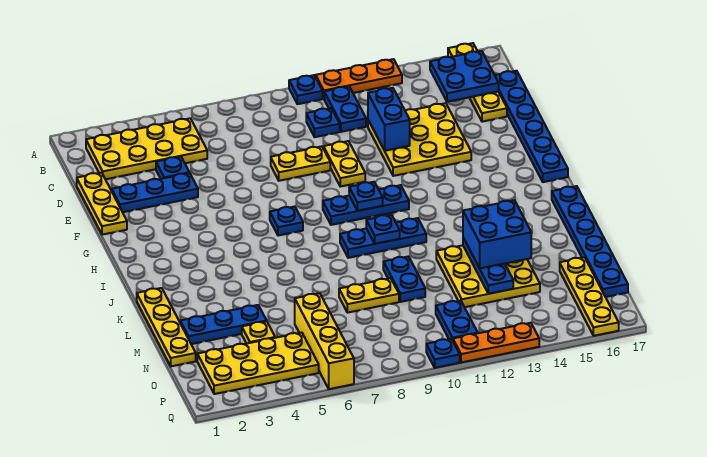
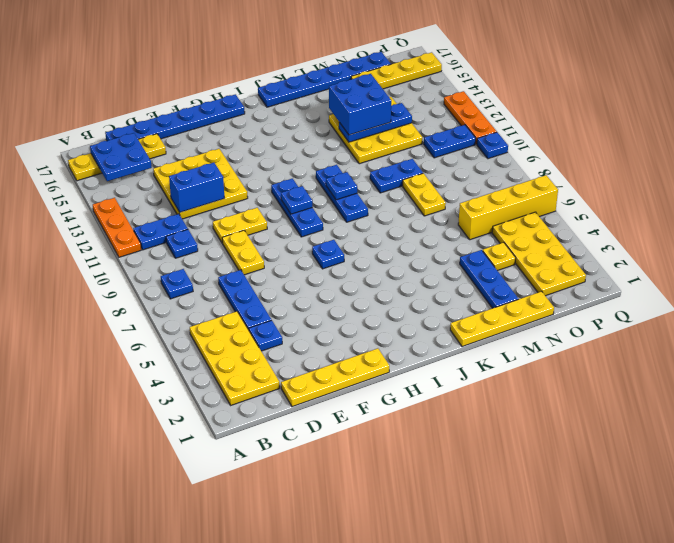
blue plate A10 level 1 -> blue plate B8 level 1
yellow plate D1:F1 level 1 -> yellow plate D1:G1 level 1
blue plate E2:E4 level 1 -> blue plate D5:D7 level 1

